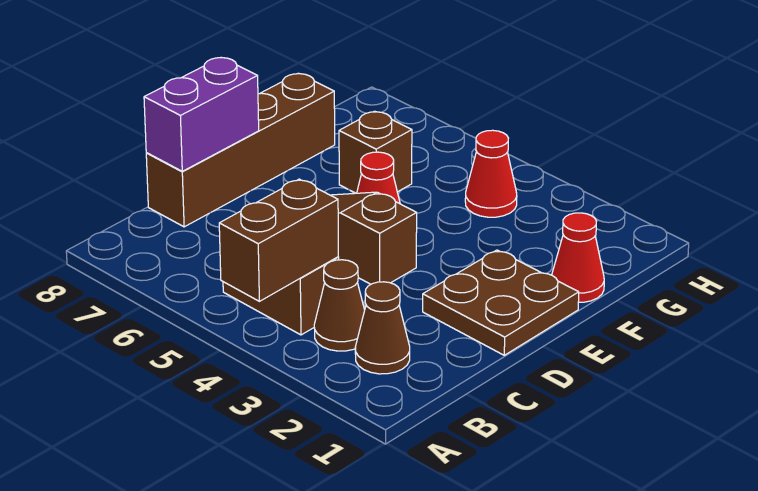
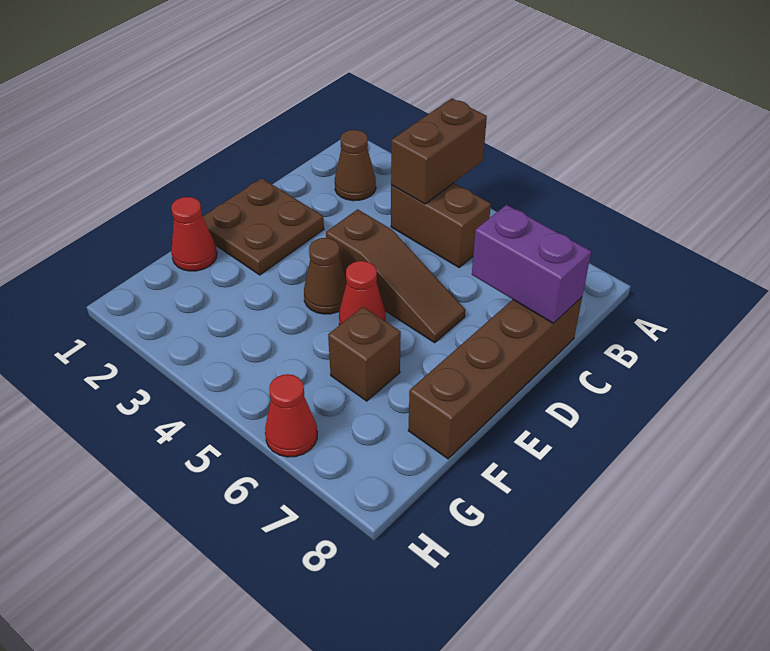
brown cone B3 level 1 -> brown cone E4 level 1
purple brick C8:D8 level 2 -> purple brick C7:C8 level 2
red cone G4 level 1 -> red cone H6 level 1

